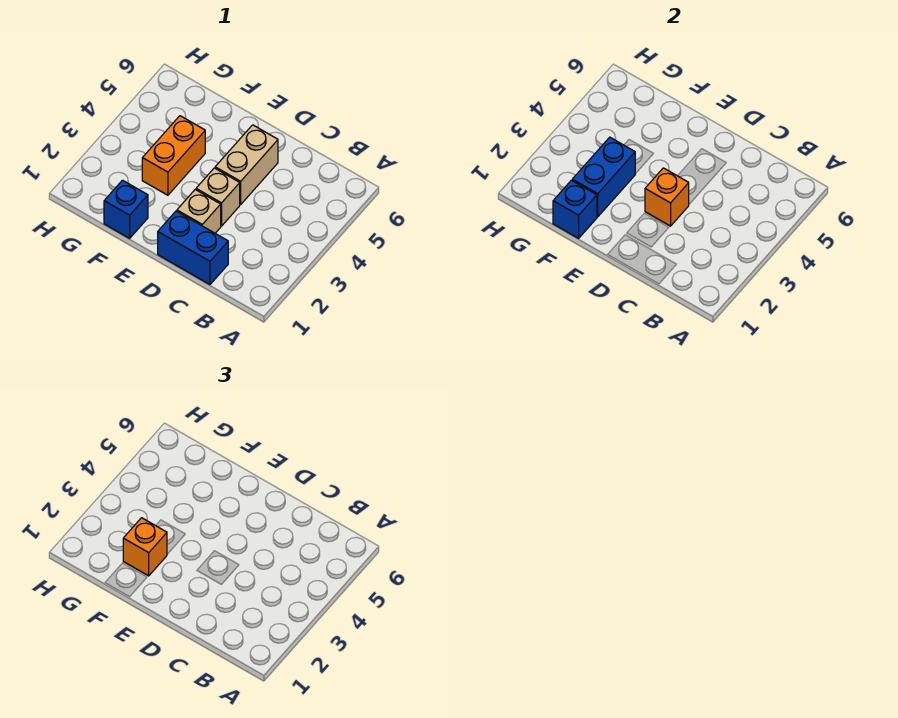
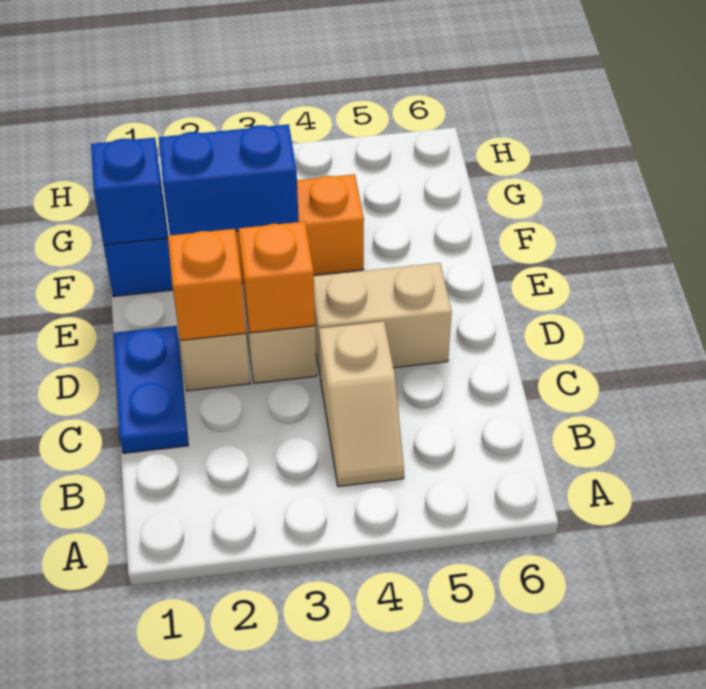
none -> tan slope B4:C4 level 1 top C
blue brick C1:D1 level 1 -> blue plate C1:D1 level 1
orange brick F2 level 3 -> orange brick D2 level 2

